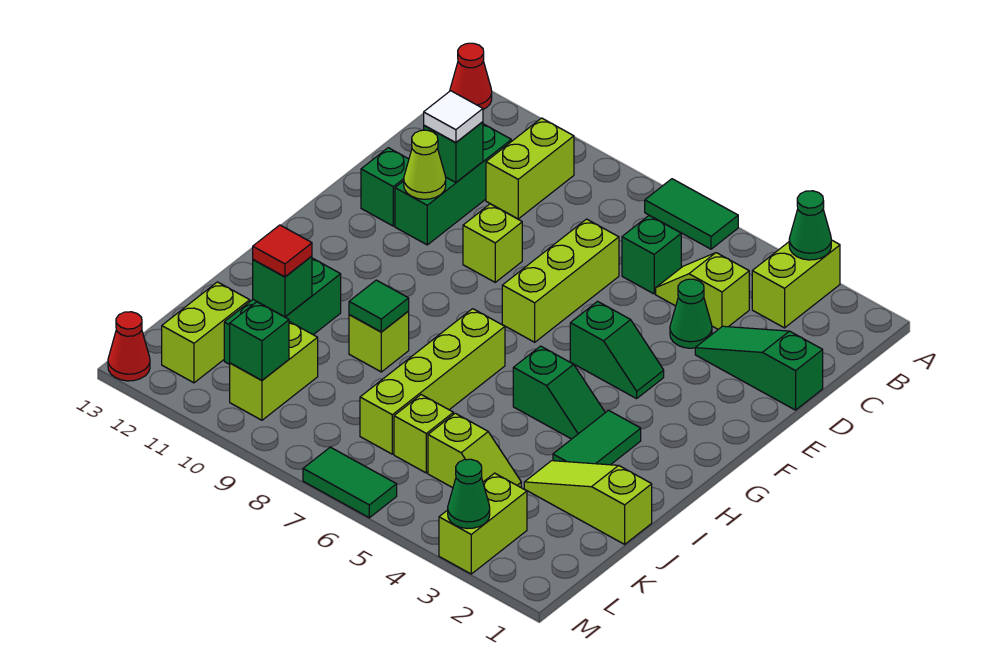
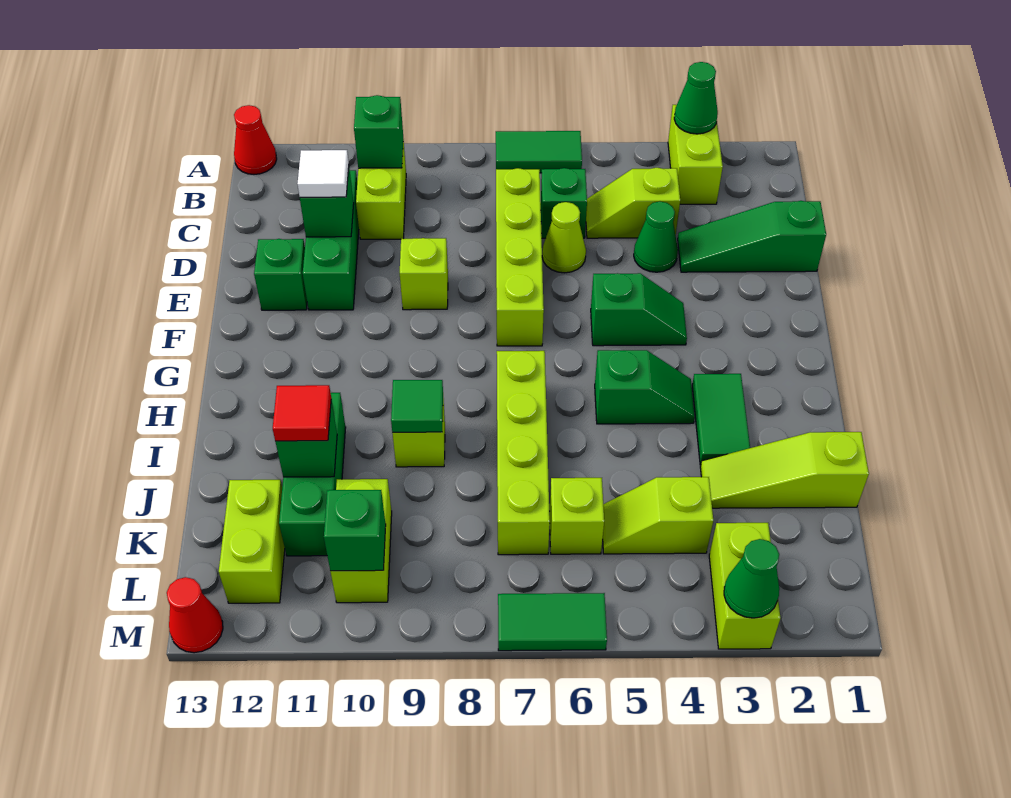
none -> green brick B10 level 2
lime brick D7:F7 level 1 -> lime brick C7:F7 level 1
lime cone E11 level 2 -> lime cone D6 level 1
lime slope K4:K5 level 1 top 5 -> lime slope K4:K5 level 1 top 4

